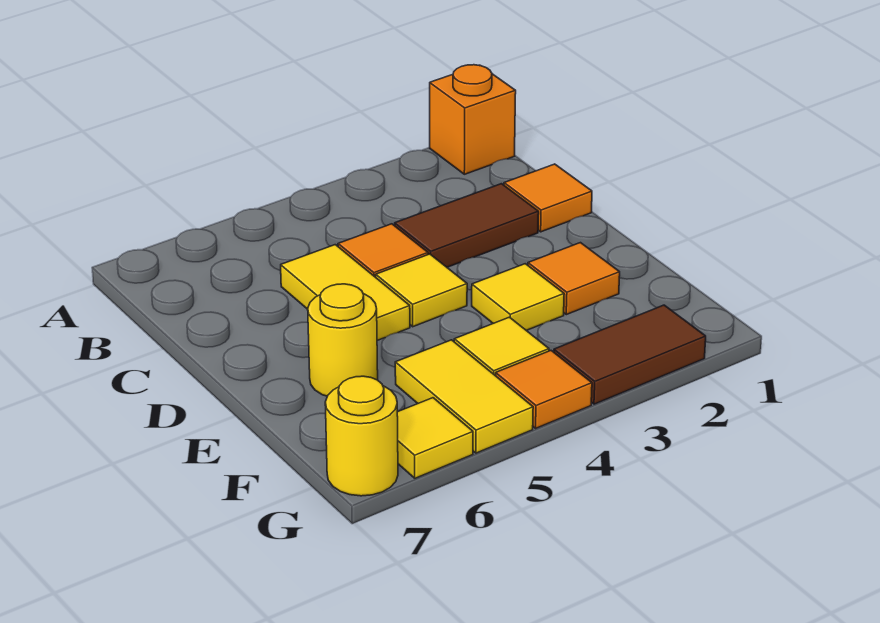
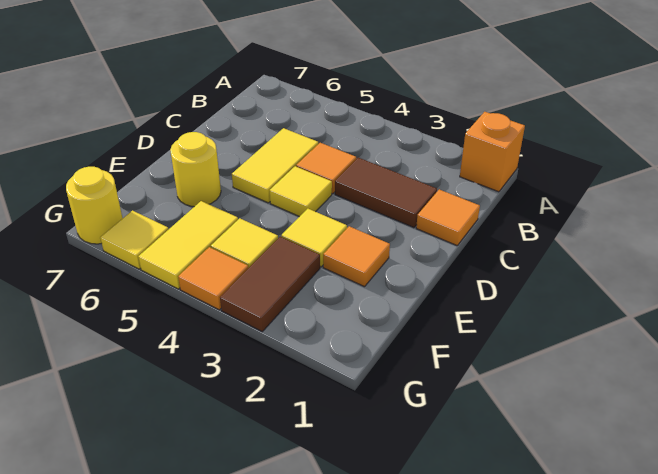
brown tile G2:G3 level 1 -> brown tile F3:G3 level 1

